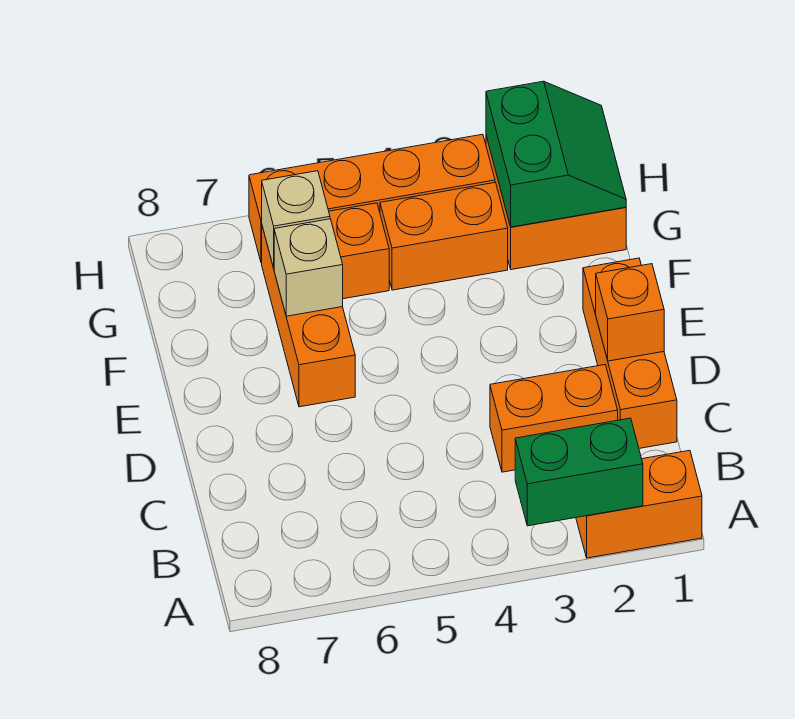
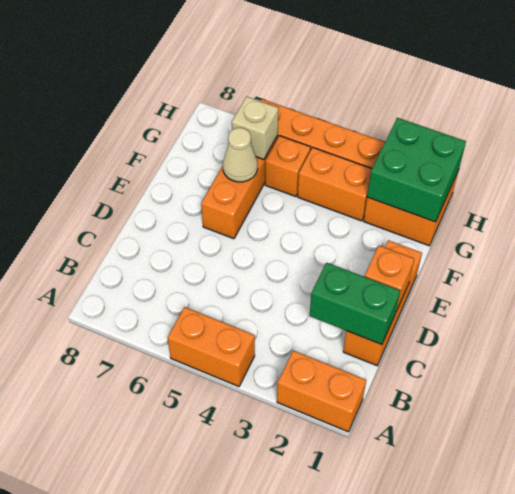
green brick A2:A3 level 2 -> green brick C1:C2 level 2
orange brick C2:C3 level 1 -> orange brick A4:A5 level 1
tan brick F6 level 2 -> tan cone F6 level 2
green slope G1:H2 level 2 top 2 -> green brick G1:H2 level 2

